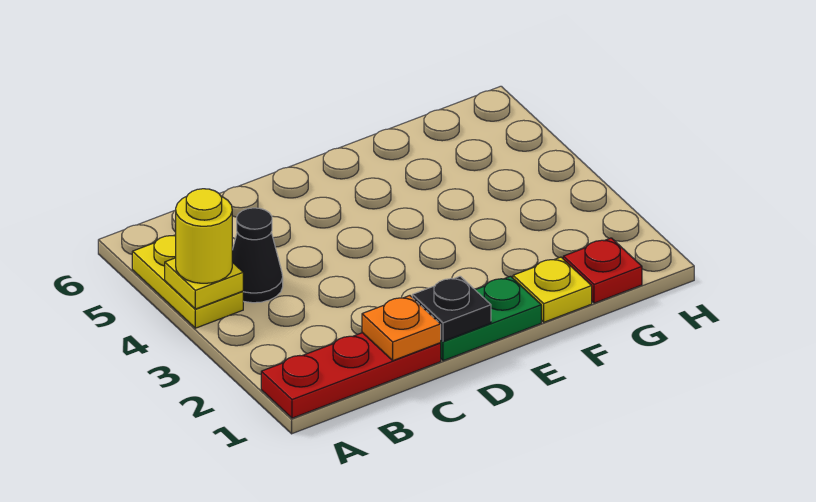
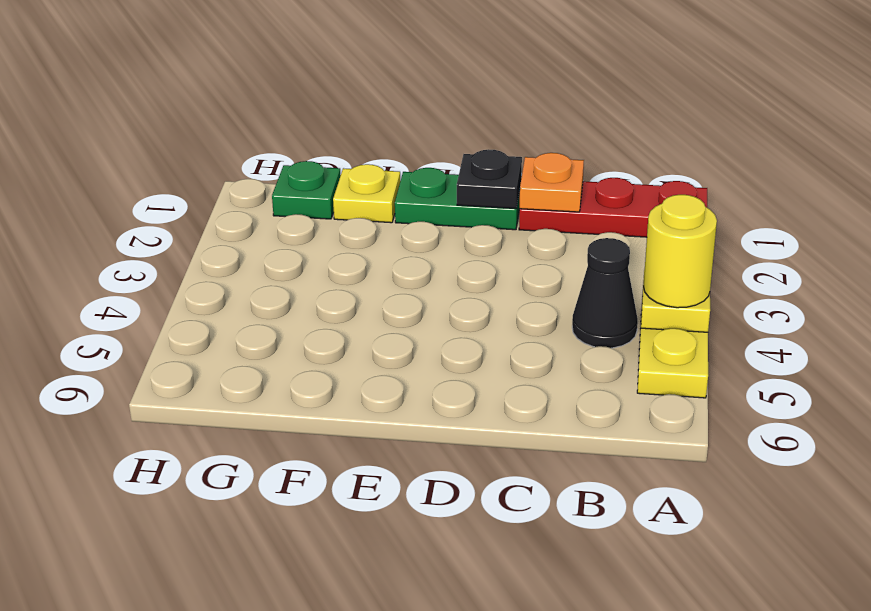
red plate G1 level 1 -> green plate G1 level 1

